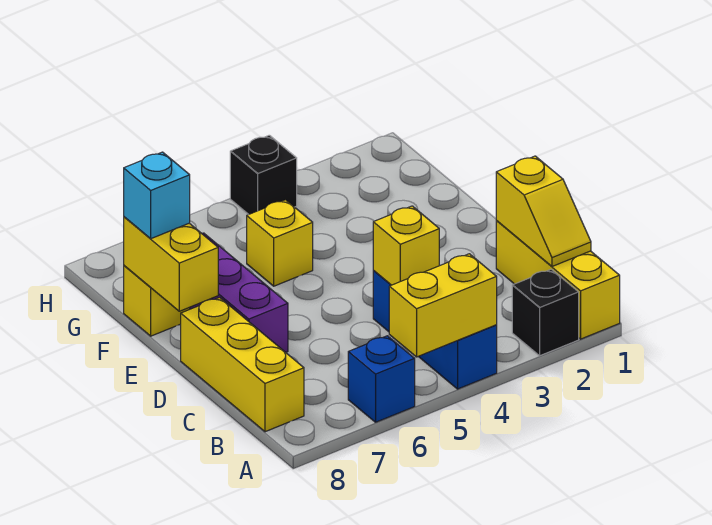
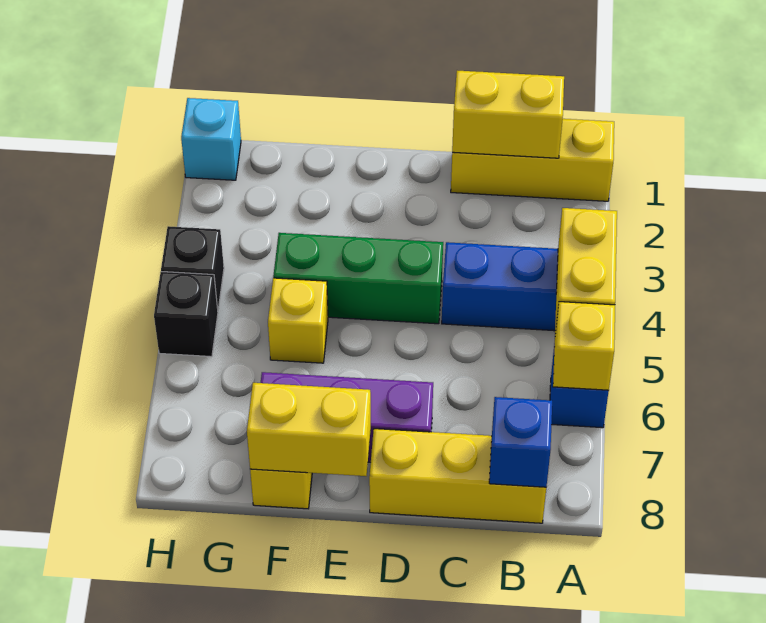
black brick A2 level 1 -> black brick H5 level 1
yellow slope B1:C1 level 2 top C -> yellow brick B1:C1 level 2
none -> blue brick B8 level 2
yellow brick C4 level 2 -> yellow brick A6 level 2
none -> green brick D4:F4 level 1
cyan brick F8 level 3 -> cyan brick H1 level 1

